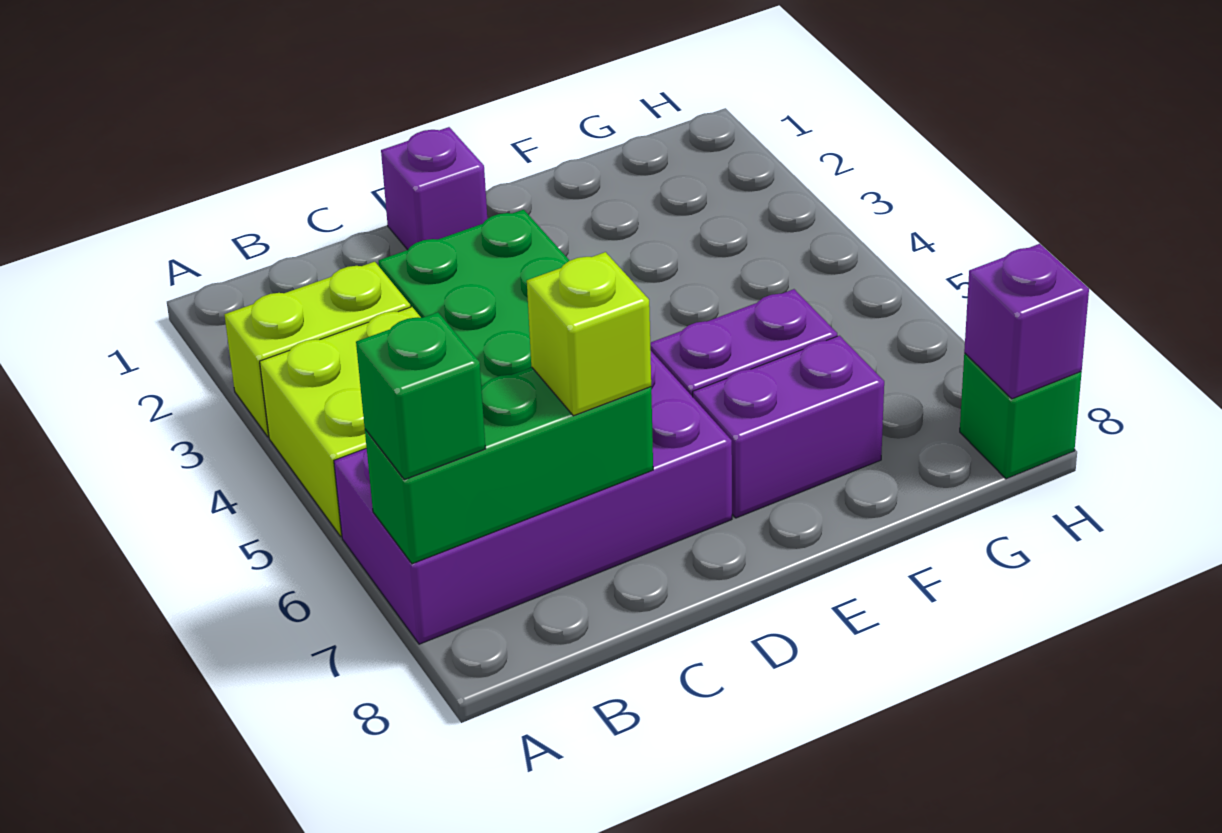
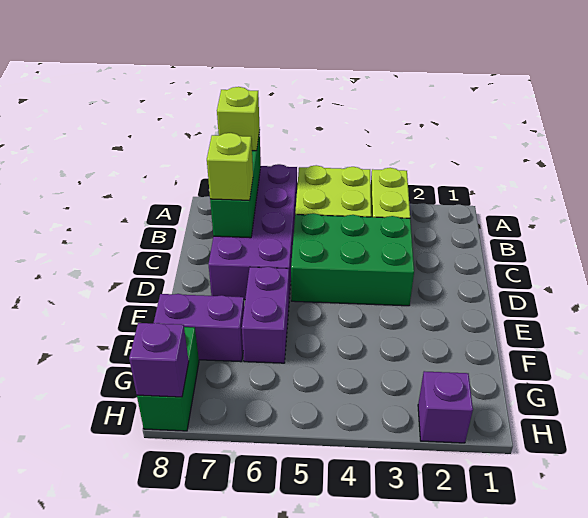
green brick A7 level 3 -> lime brick A7 level 3
purple brick D1 level 1 -> purple brick H2 level 1
purple brick E7:F7 level 1 -> purple brick F7:F8 level 1
green brick H8 level 1 -> green brick G8:H8 level 1

